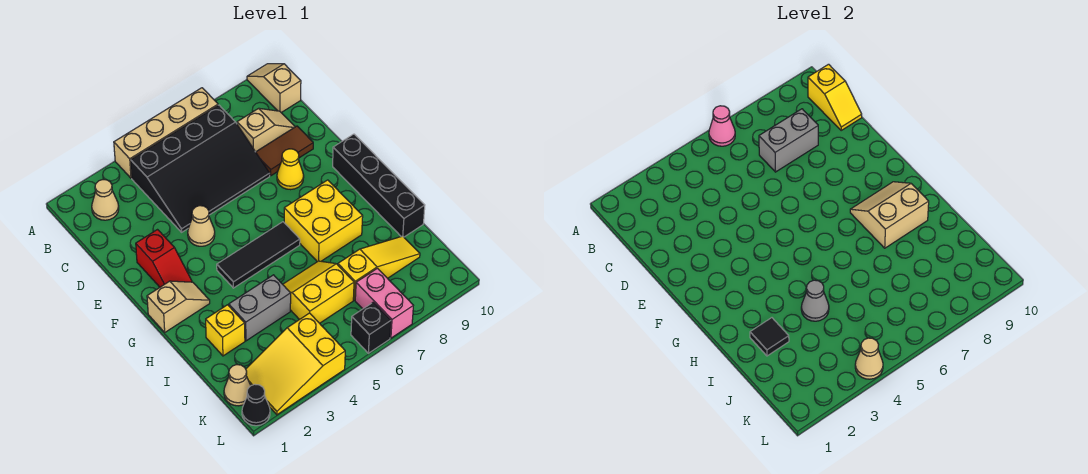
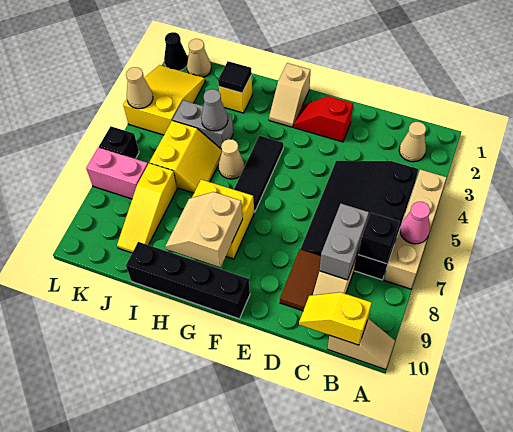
none -> black brick B7 level 2
tan cone E4 level 1 -> tan cone H5 level 1
yellow cone E8 level 1 -> none
tan slope G8:H9 level 2 top H -> tan slope G8:H9 level 2 top G
grey brick I3:I4 level 1 -> grey brick I4:J4 level 1

